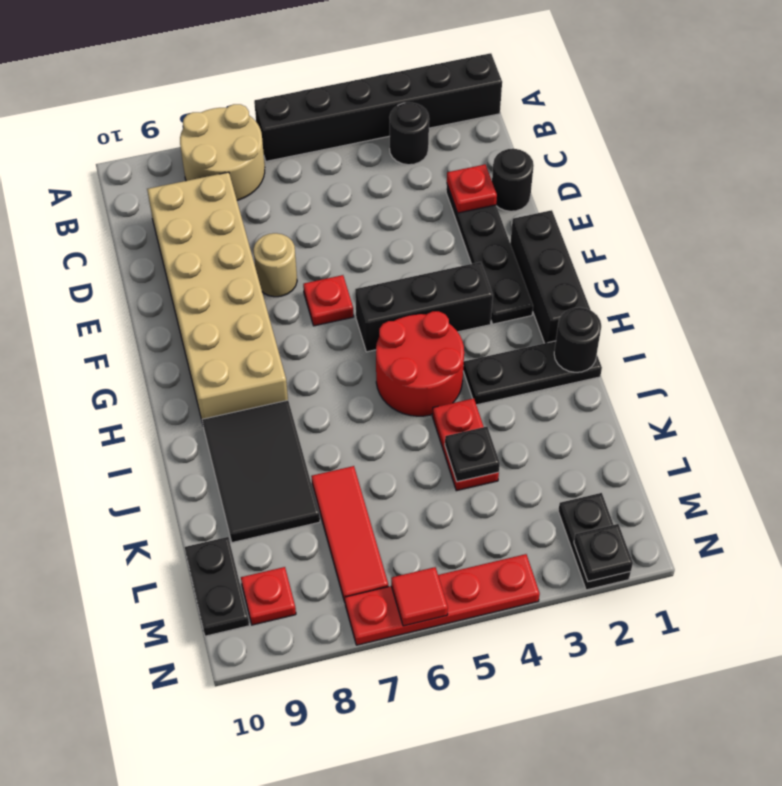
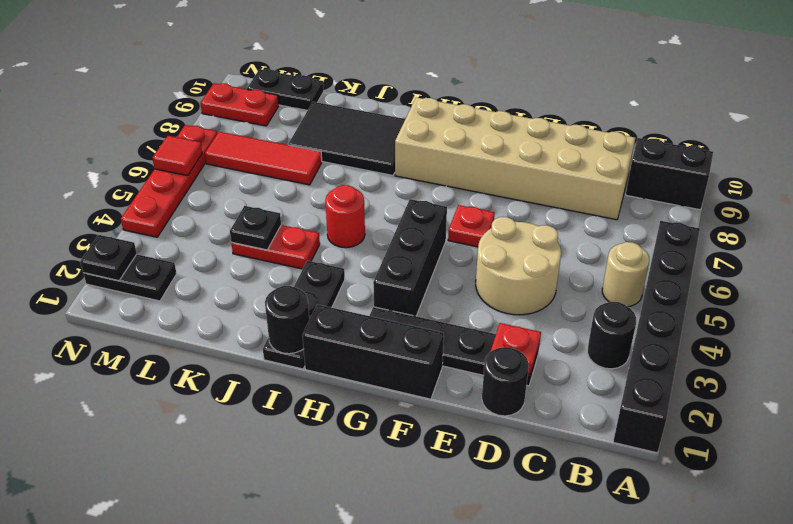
tan round brick A7:B8 level 1 -> tan round brick D4:E5 level 1
none -> black brick A9:B9 level 1
tan round brick E7 level 1 -> tan round brick B5 level 1
red round brick H4:I5 level 1 -> red round brick I5 level 1
red plate M9 level 1 -> red plate M9:N9 level 1

